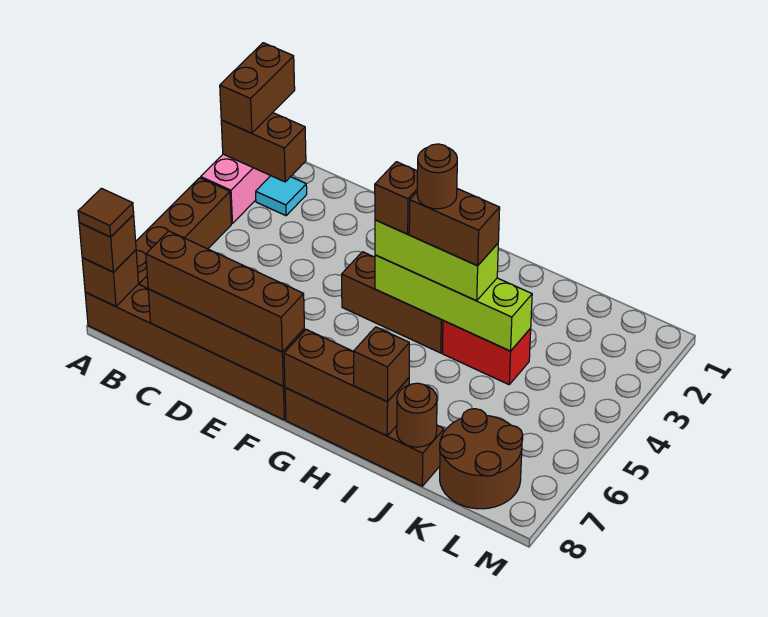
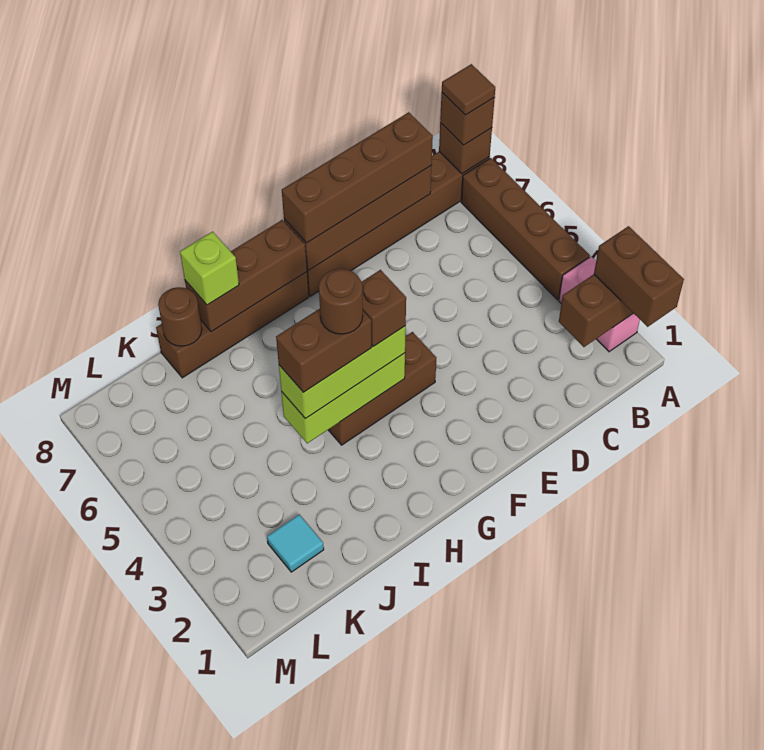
cyan tile B2 level 1 -> cyan tile K2 level 1
lime brick G4:J4 level 2 -> lime brick G4:I4 level 2
red brick I4:J4 level 1 -> none
brown brick I8 level 3 -> lime brick I8 level 3
brown round brick K7:L8 level 1 -> none

